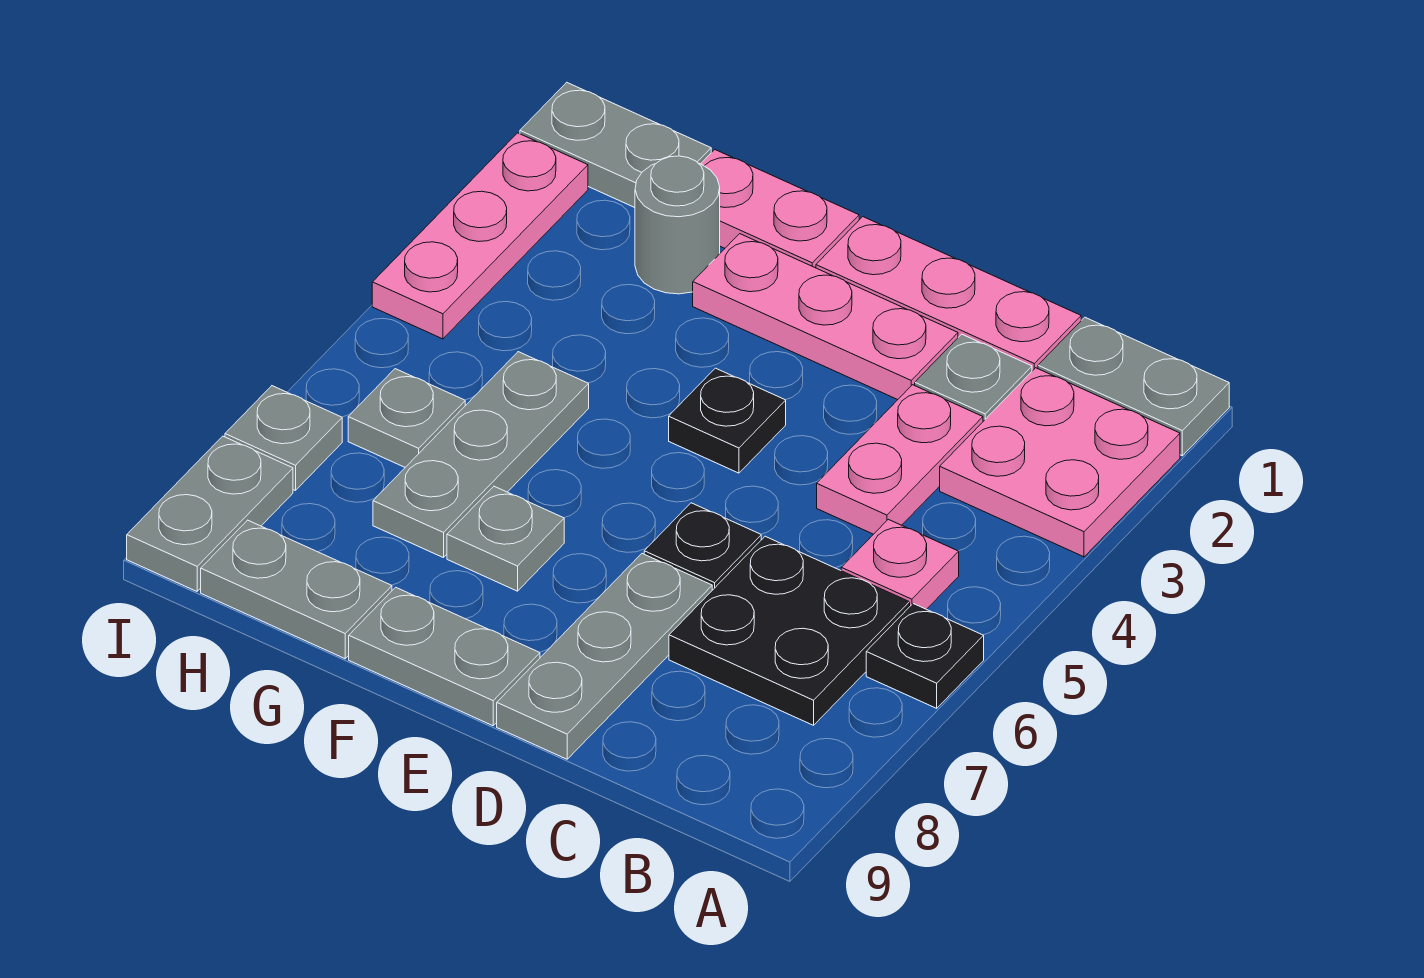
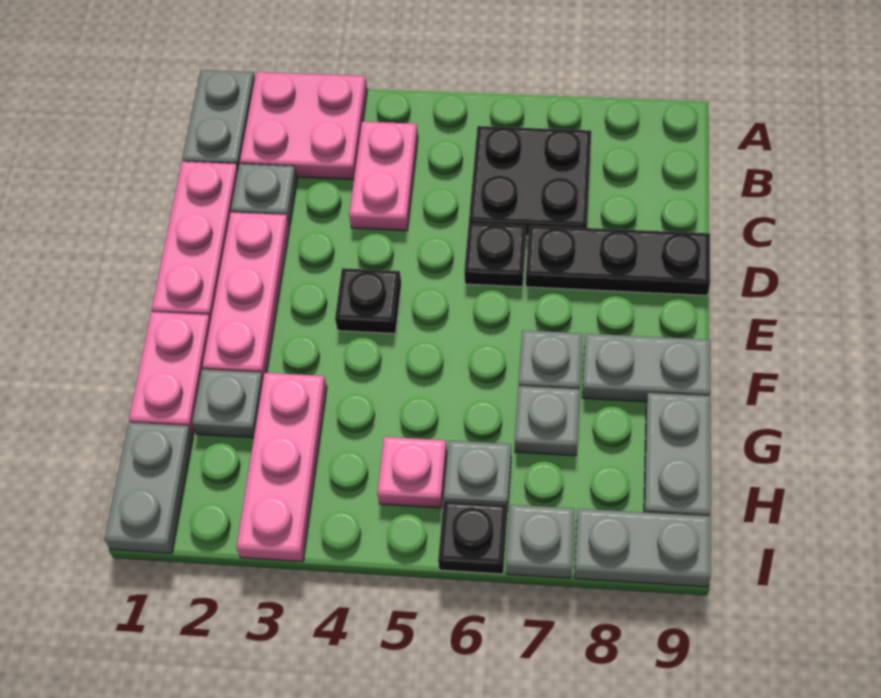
black plate A6 level 1 -> black plate I6 level 1
pink plate B5 level 1 -> pink plate H5 level 1
pink plate C3:C4 level 1 -> pink plate B4:C4 level 1
grey plate D7:D9 level 1 -> black plate D7:D9 level 1
grey plate E9:F9 level 1 -> grey plate F8:F9 level 1
grey round brick G2 level 1 -> grey plate G2 level 1
grey plate G5:G7 level 1 -> grey plate G7 level 1
pink plate I2:I4 level 1 -> pink plate G3:I3 level 1

